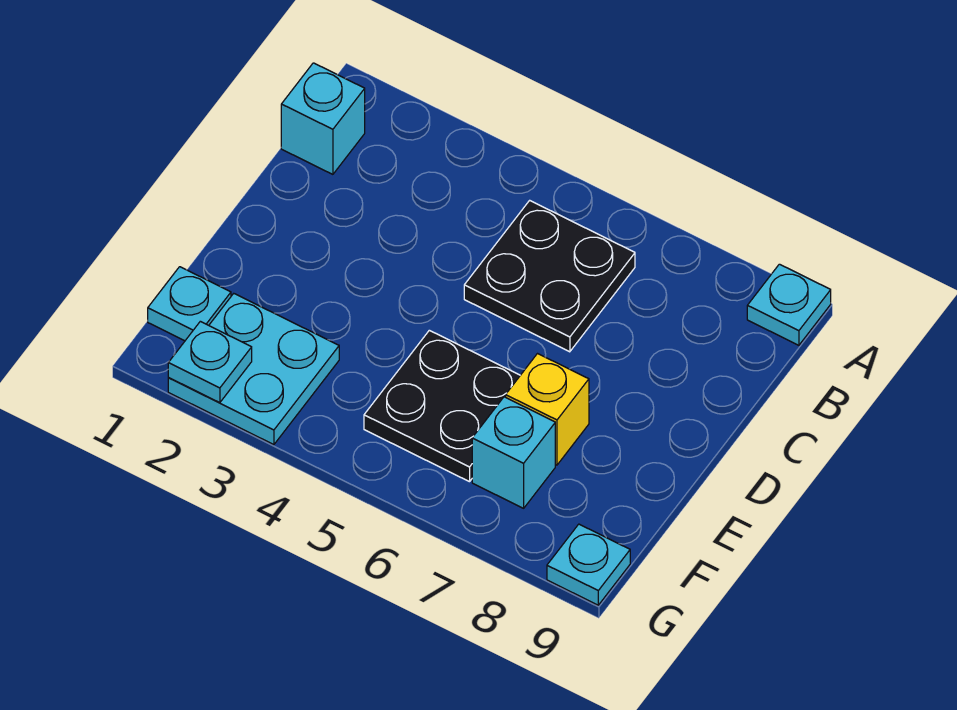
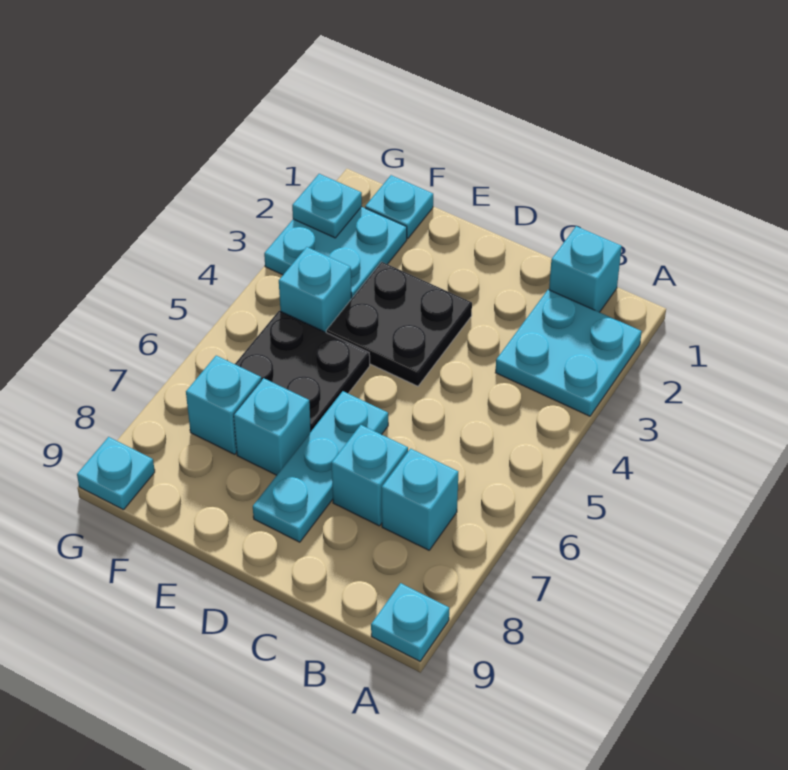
none -> cyan plate A2:B3 level 1
black plate B5:C6 level 1 -> black plate D3:E4 level 1
none -> cyan brick B7 level 1
none -> cyan brick C7 level 1
none -> cyan plate D6:D8 level 1
yellow brick E7 level 1 -> cyan brick E7 level 1
none -> cyan brick F4 level 1

